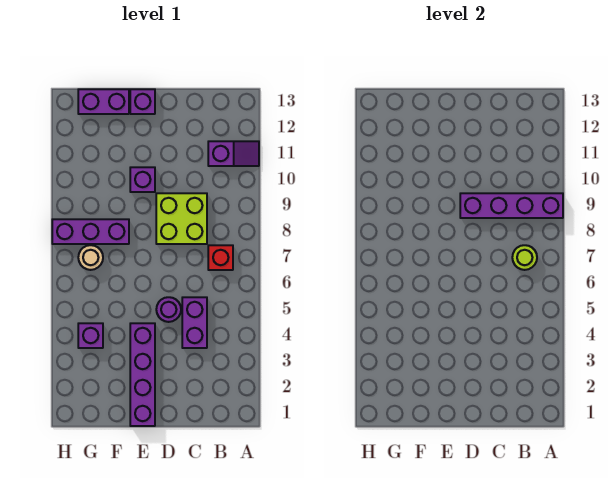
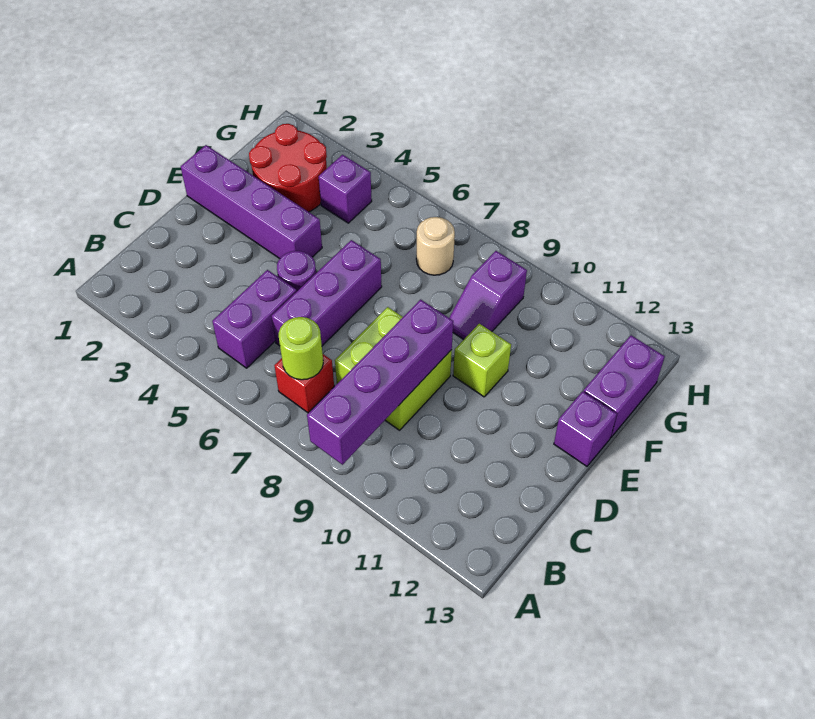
purple slope A11:B11 level 1 top B -> purple slope F9:G9 level 1 top G
purple brick C4:C5 level 1 -> purple brick B5:C5 level 1
purple brick E10 level 1 -> lime brick E10 level 1
none -> red round brick F2:G3 level 1
purple brick F8:H8 level 1 -> purple brick C6:E6 level 1

